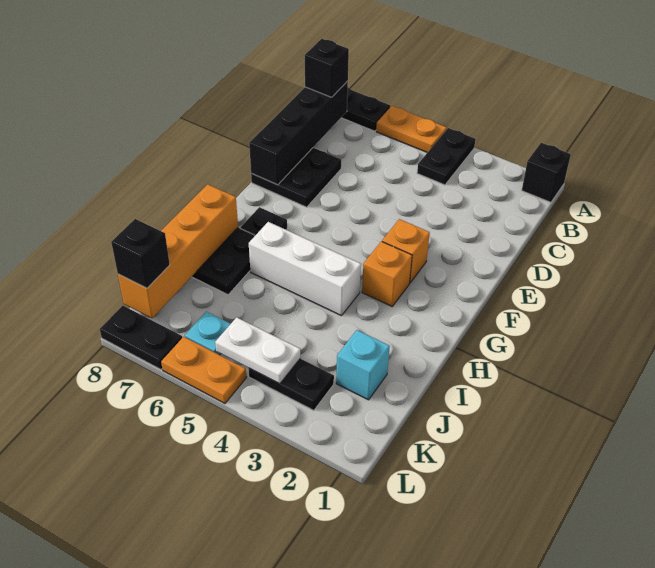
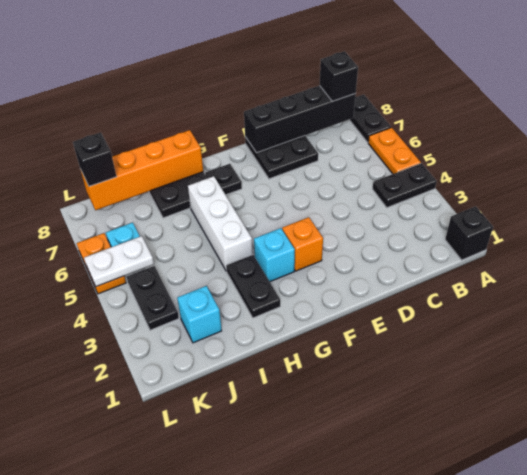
orange brick G3 level 1 -> cyan brick G3 level 1
white plate K4:K5 level 2 -> white plate K5:L5 level 2
black plate L7:L8 level 1 -> black plate H2:H3 level 1

